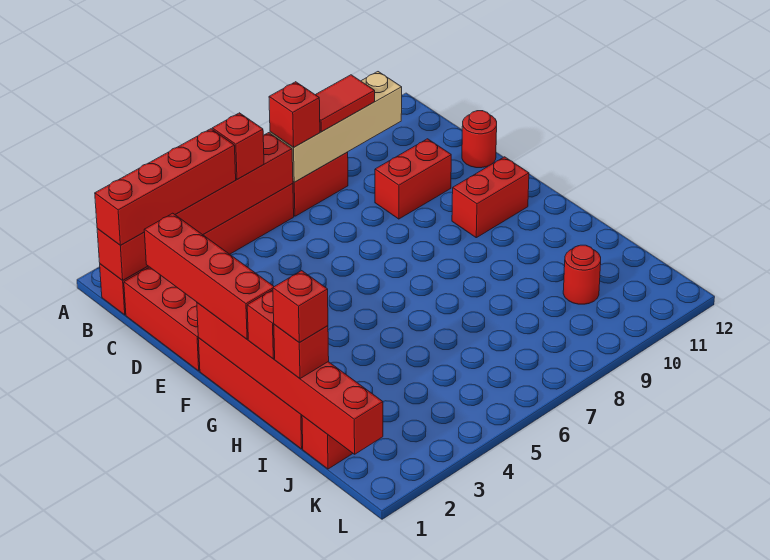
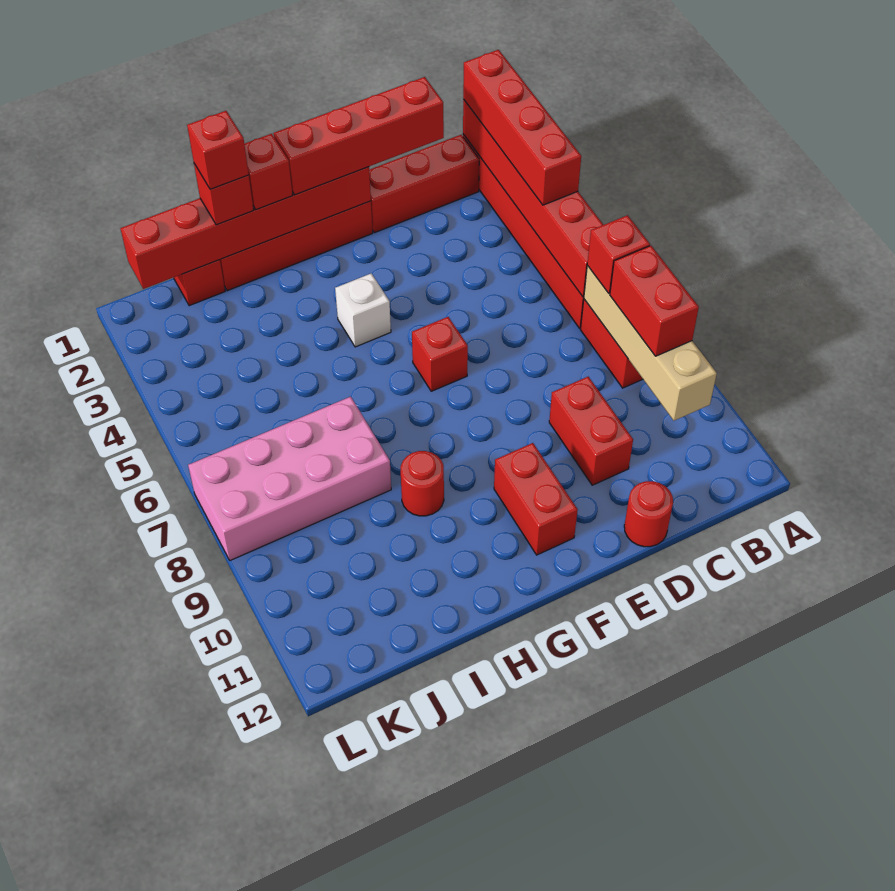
red brick B5 level 3 -> red brick F6 level 1
red tile B8:B9 level 3 -> red brick B8:B9 level 3
none -> white brick G4 level 1
none -> pink brick I7:L8 level 1
red round brick J10 level 1 -> red round brick H9 level 1

